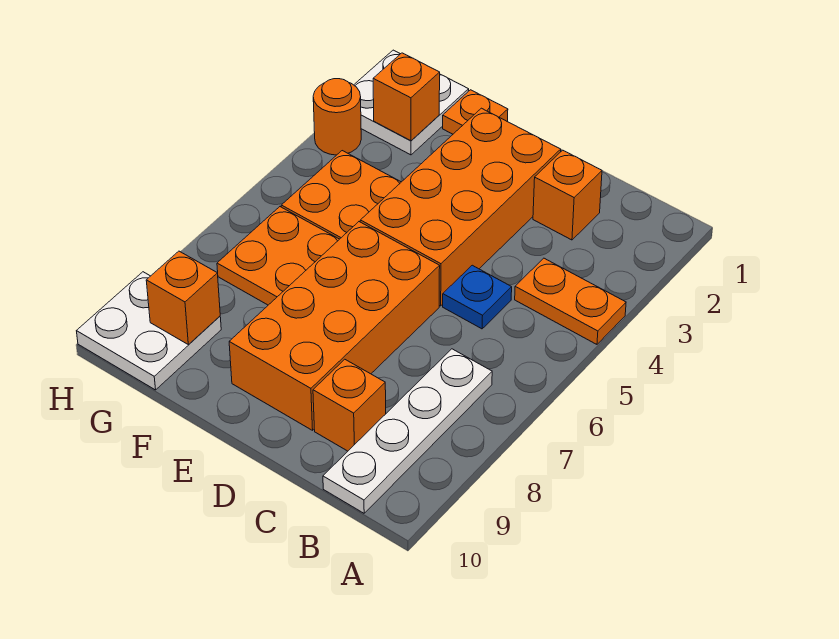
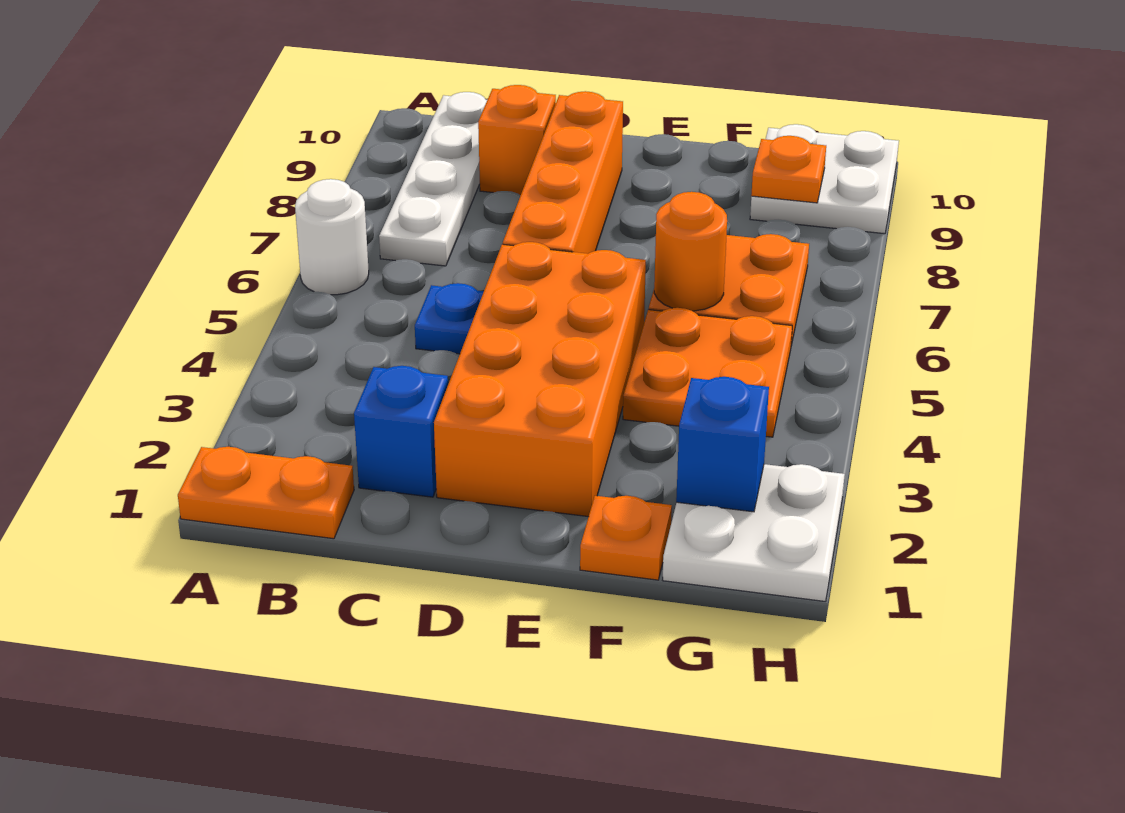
orange plate A4:B4 level 1 -> orange plate A1:B1 level 1
none -> white round brick A6 level 1
orange brick C2 level 1 -> blue brick C2 level 1
orange brick D6:E9 level 1 -> orange brick D6:D9 level 1
orange brick G2 level 2 -> blue brick G2 level 2
orange brick G9 level 2 -> orange plate G9 level 2
orange round brick H3 level 1 -> orange round brick F6 level 2

